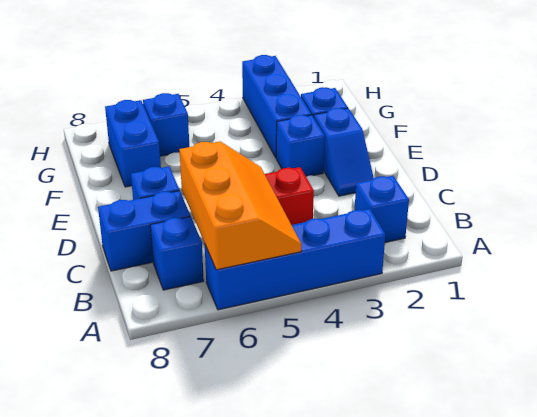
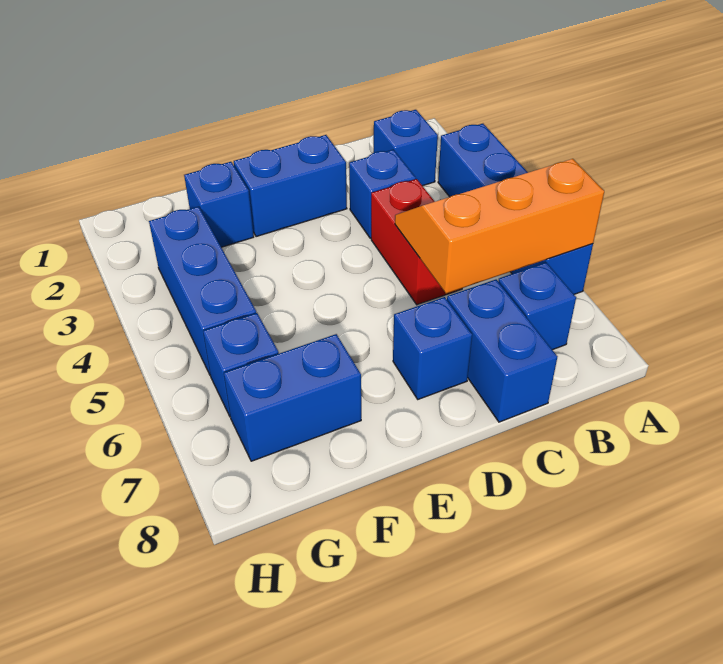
blue slope D2:E2 level 1 top E -> blue brick D2:E2 level 1
blue brick E3 level 1 -> blue brick C3 level 1
blue brick F3:H3 level 1 -> blue brick G3:G5 level 1

